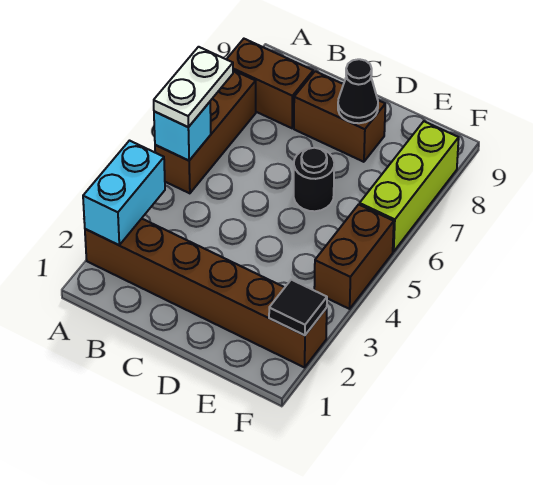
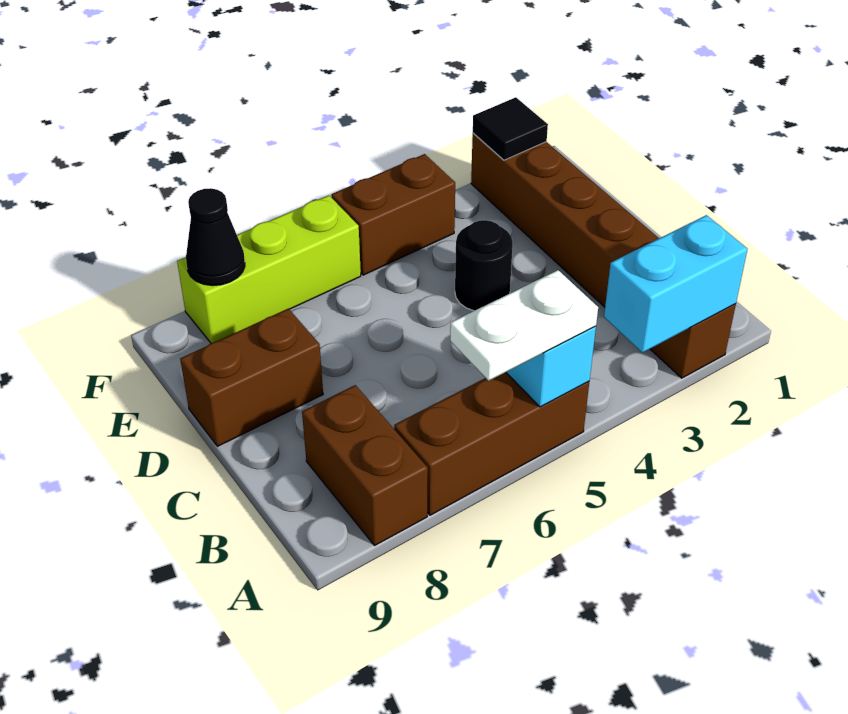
brown brick C8:D8 level 1 -> brown brick D8:D9 level 1
black round brick D6 level 1 -> black round brick D4 level 1
black cone D8 level 2 -> black cone F8 level 2

